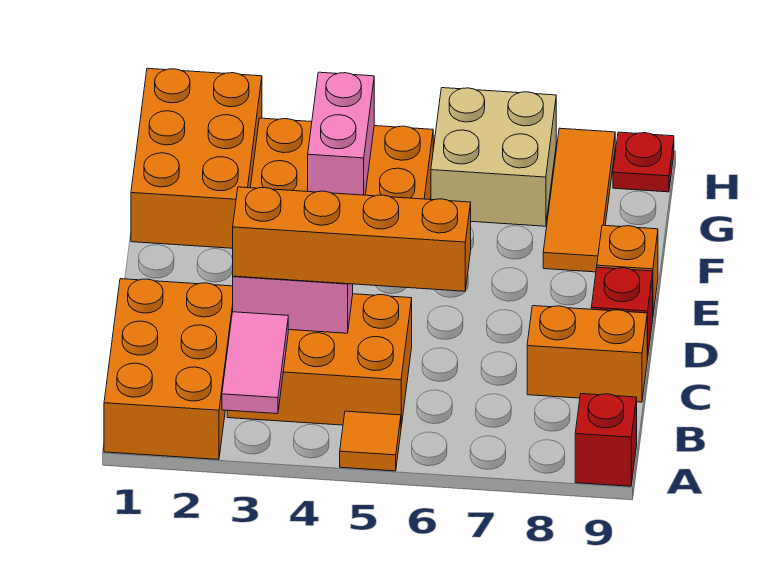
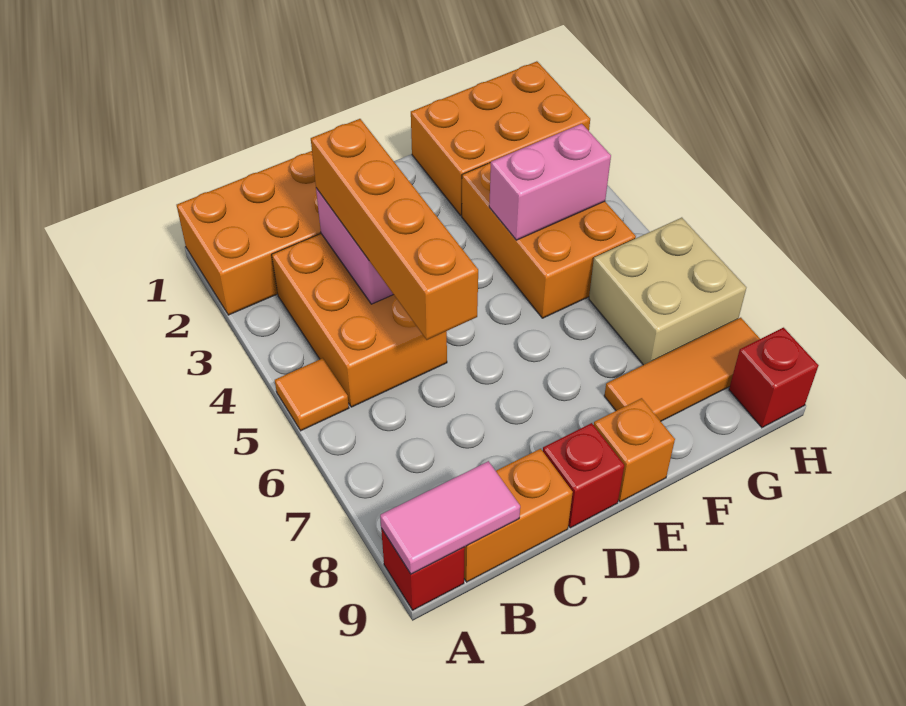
pink tile A3:B3 level 2 -> pink tile A9:B9 level 2
orange brick C8:C9 level 1 -> orange brick B9:C9 level 1
red plate H9 level 1 -> red brick H9 level 1

